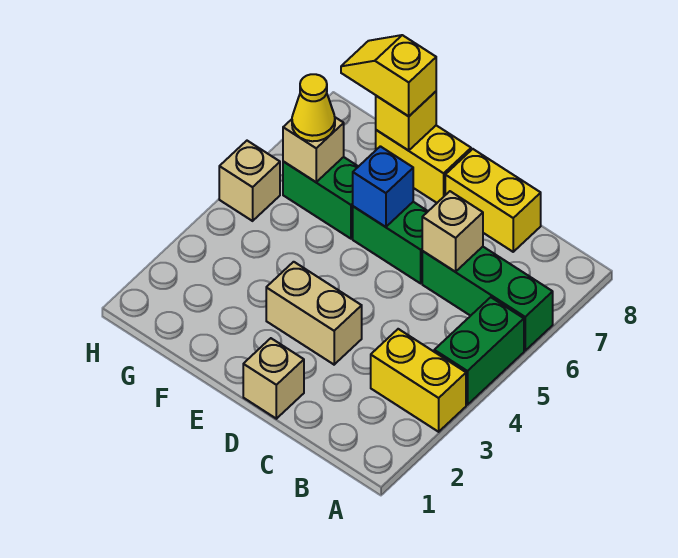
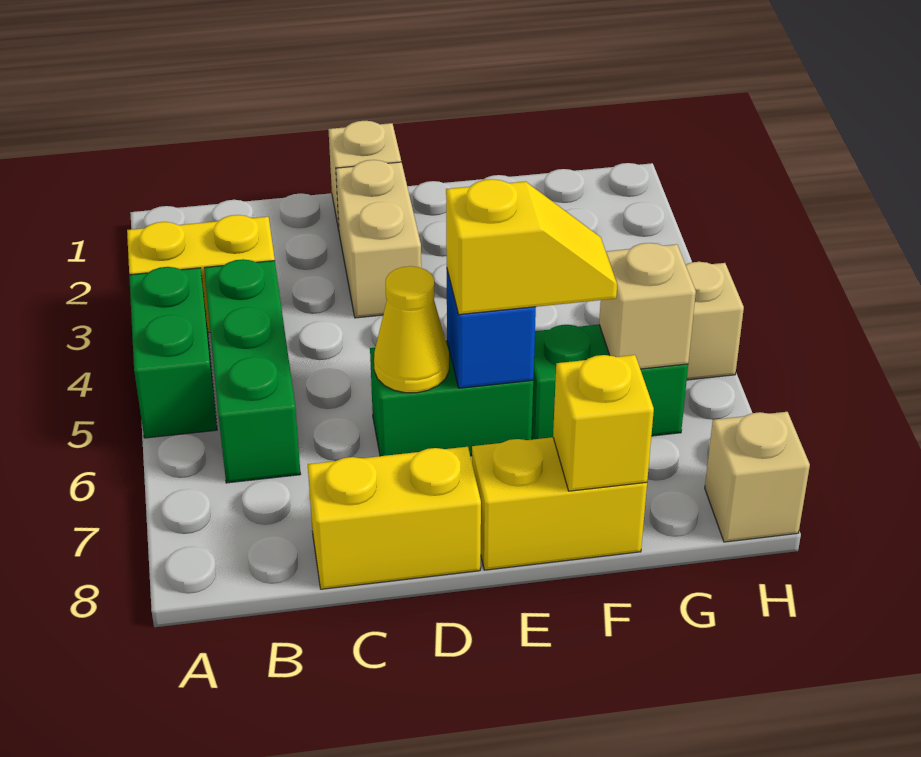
green brick A6:C6 level 1 -> green brick B4:B6 level 1
tan brick C6 level 2 -> tan brick H8 level 1
tan brick D3:E3 level 1 -> tan brick D2:D3 level 1
yellow slope F8:G8 level 3 top F -> yellow slope E6:F6 level 3 top E
yellow cone G6 level 3 -> yellow cone D6 level 2

